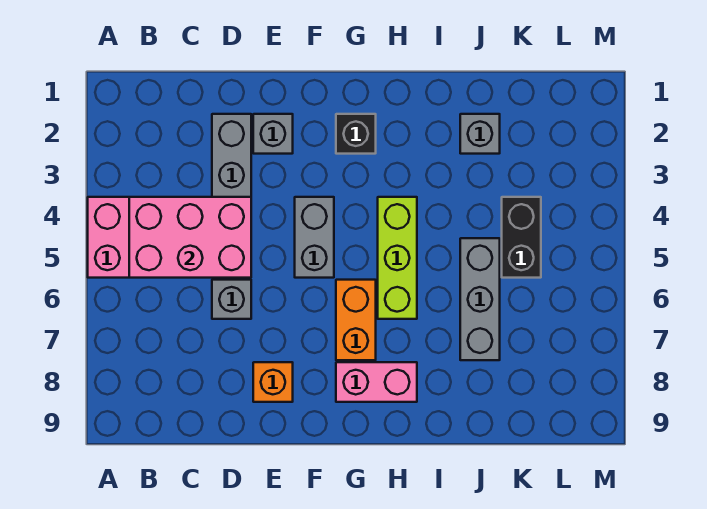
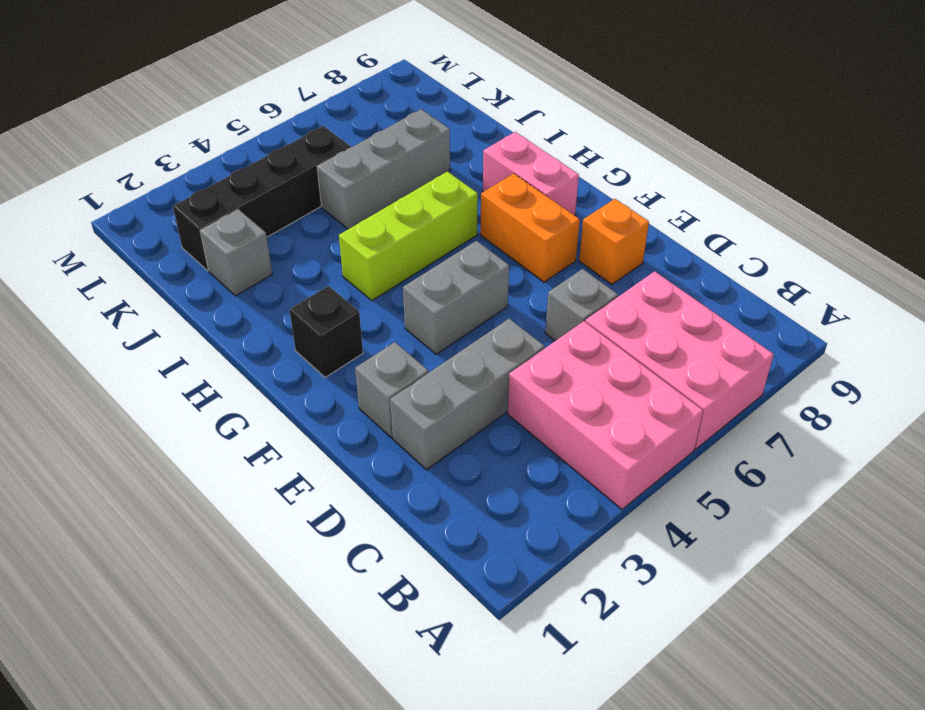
pink brick B4:D5 level 2 -> pink brick A6:C7 level 1
orange brick G6:G7 level 1 -> orange brick F7:G7 level 1
black brick K4:K5 level 1 -> black brick K2:K5 level 1

